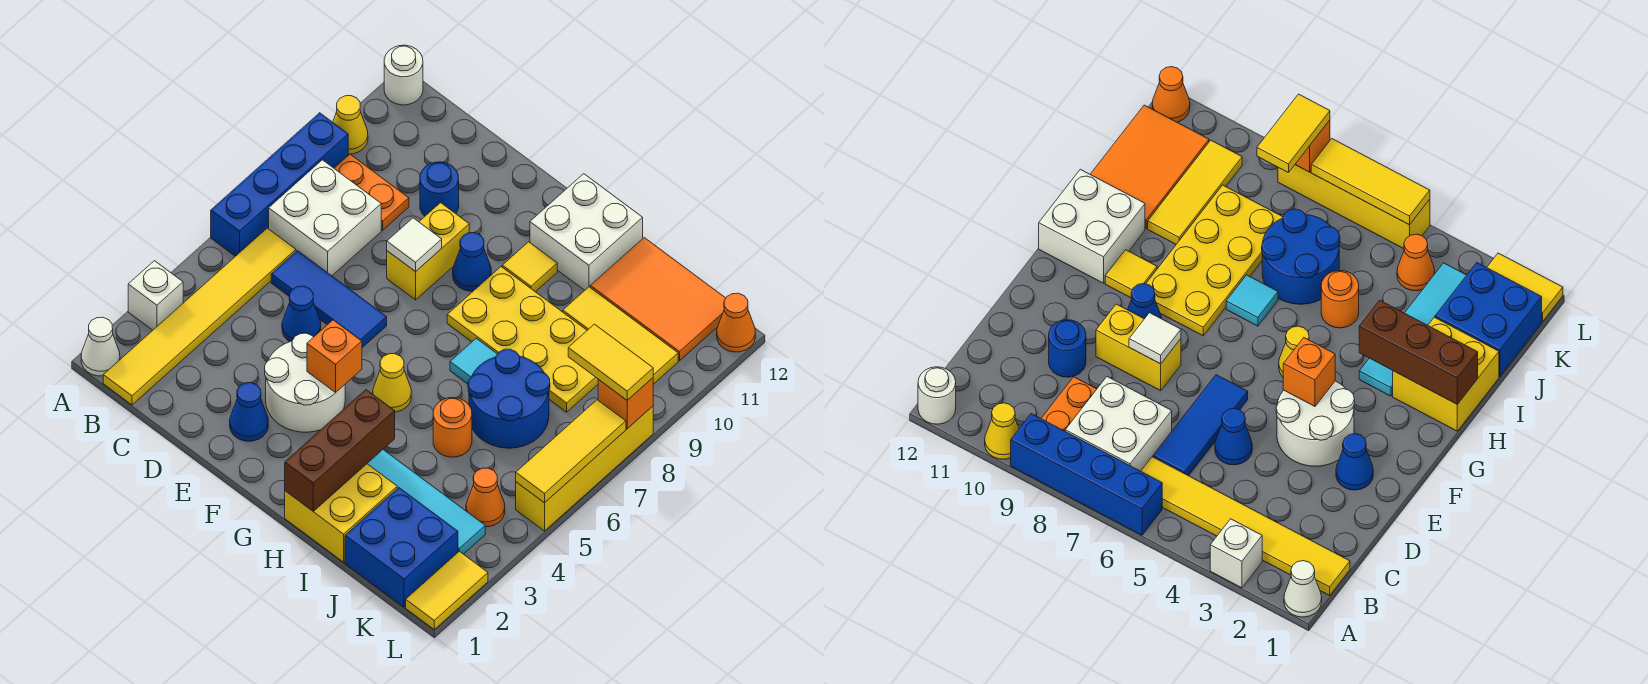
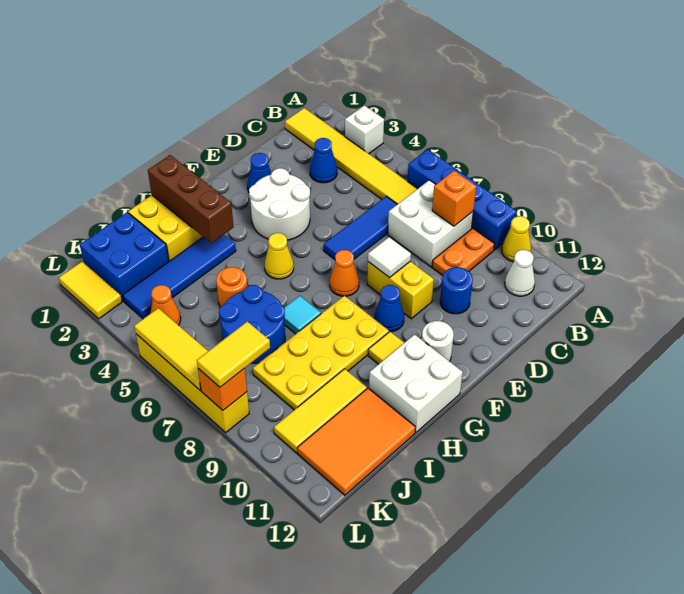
white cone A1 level 1 -> white cone B11 level 1
white round brick A12 level 1 -> white round brick F11 level 1
blue cone D5 level 1 -> blue cone C3 level 1
orange brick F4 level 2 -> orange brick B8 level 2
cyan tile H3:K3 level 1 -> blue tile H3:K3 level 1
orange cone L12 level 1 -> orange cone F7 level 1

